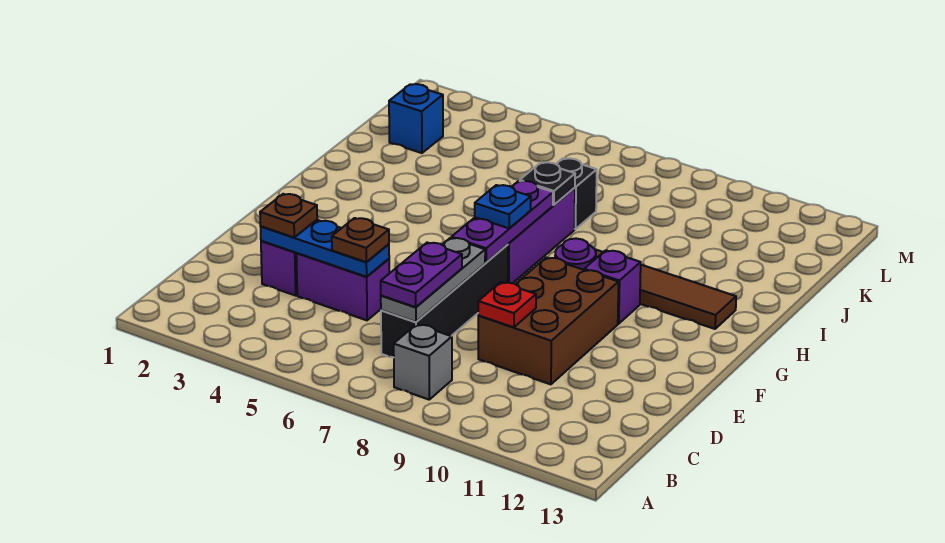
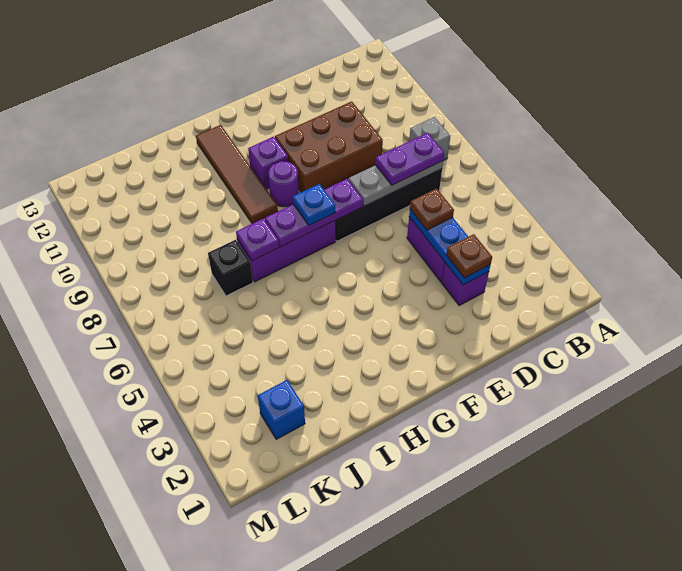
red plate D9 level 2 -> none
black plate I7 level 2 -> purple plate I7 level 2

